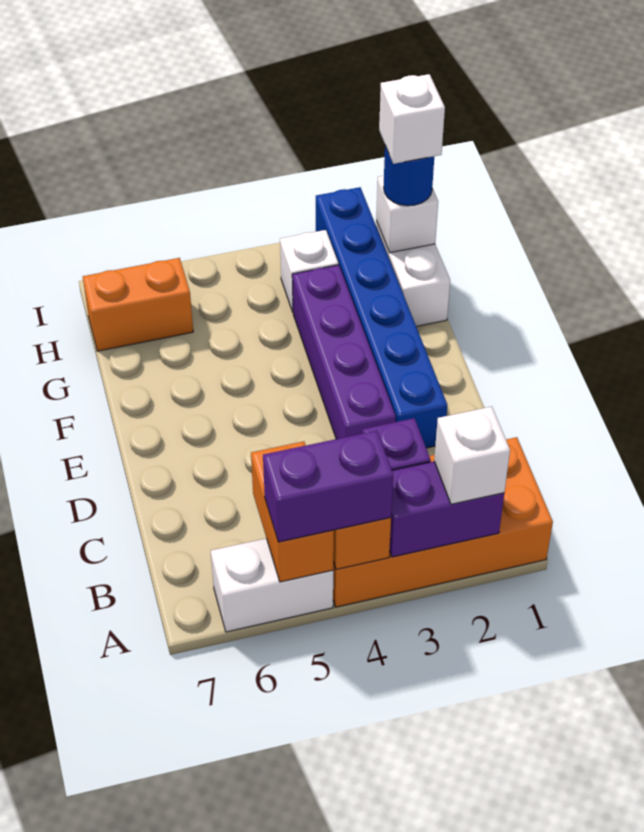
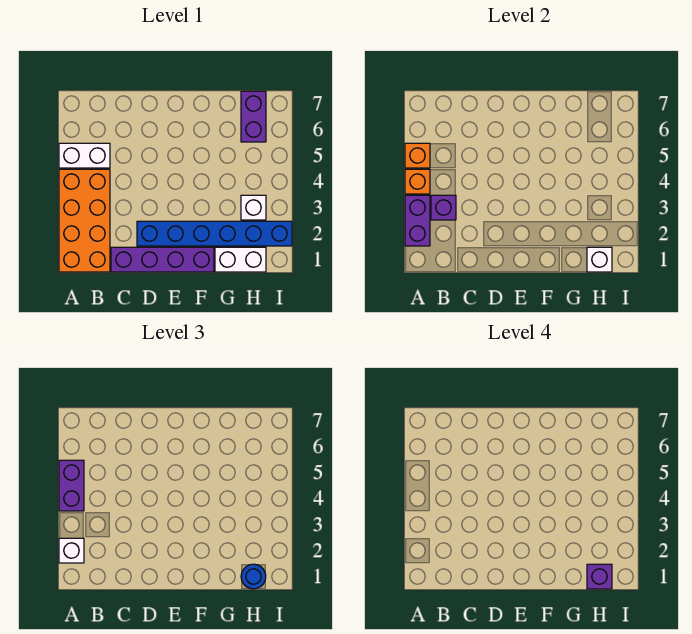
white brick A5:A6 level 1 -> white brick A5:B5 level 1
orange brick A5:B5 level 2 -> orange brick A5 level 2
purple brick D3:G3 level 1 -> purple brick C1:F1 level 1
white brick H1 level 4 -> purple brick H1 level 4
orange brick H6:H7 level 1 -> purple brick H6:H7 level 1

